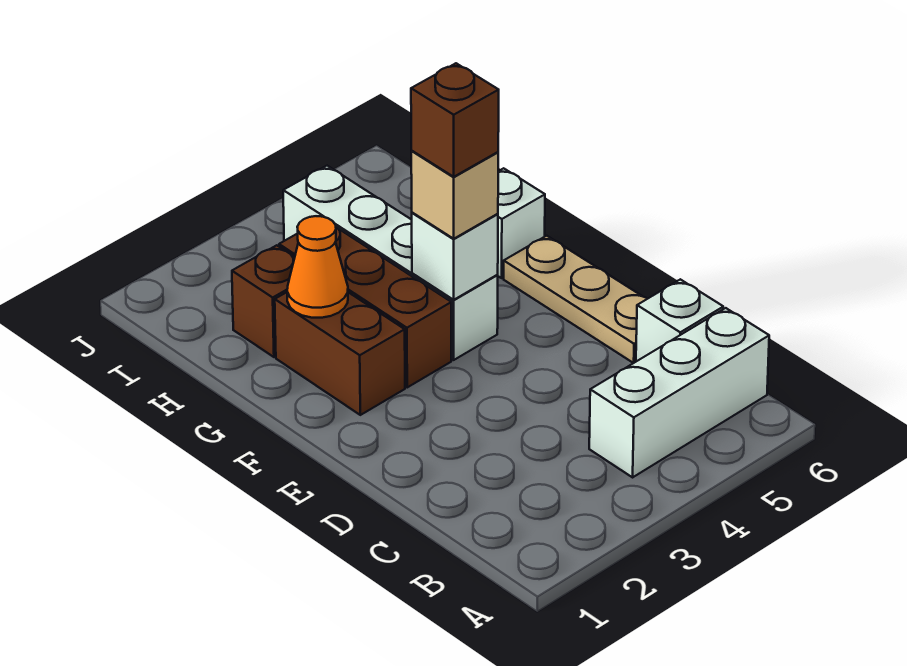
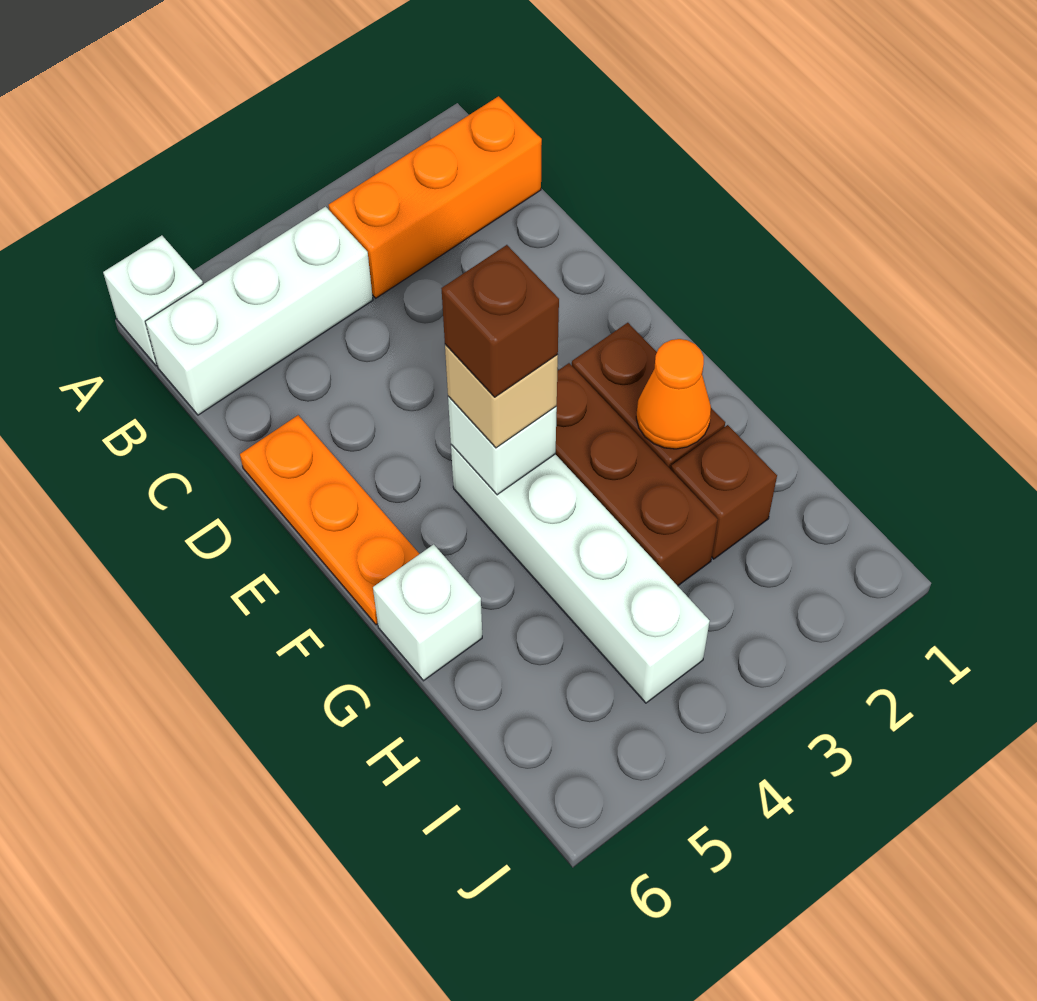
none -> orange brick B1:B3 level 1
white brick C6 level 1 -> white brick A6 level 1
tan plate D6:F6 level 1 -> orange plate D6:F6 level 1

